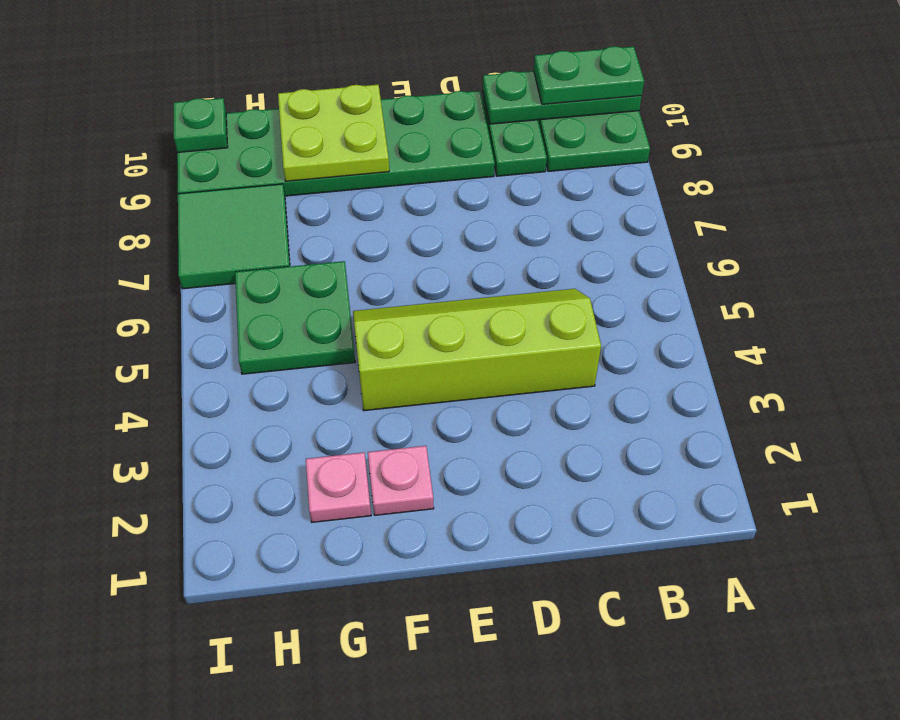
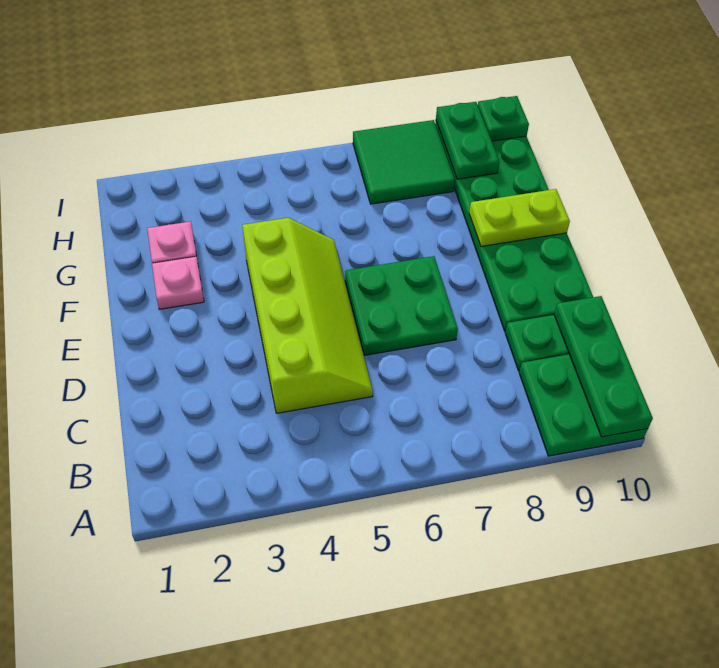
green plate A10:B10 level 3 -> green plate H9:I9 level 2
lime plate F9:G10 level 2 -> lime plate F9:F10 level 2
green plate G5:H6 level 1 -> green plate D6:E7 level 1

